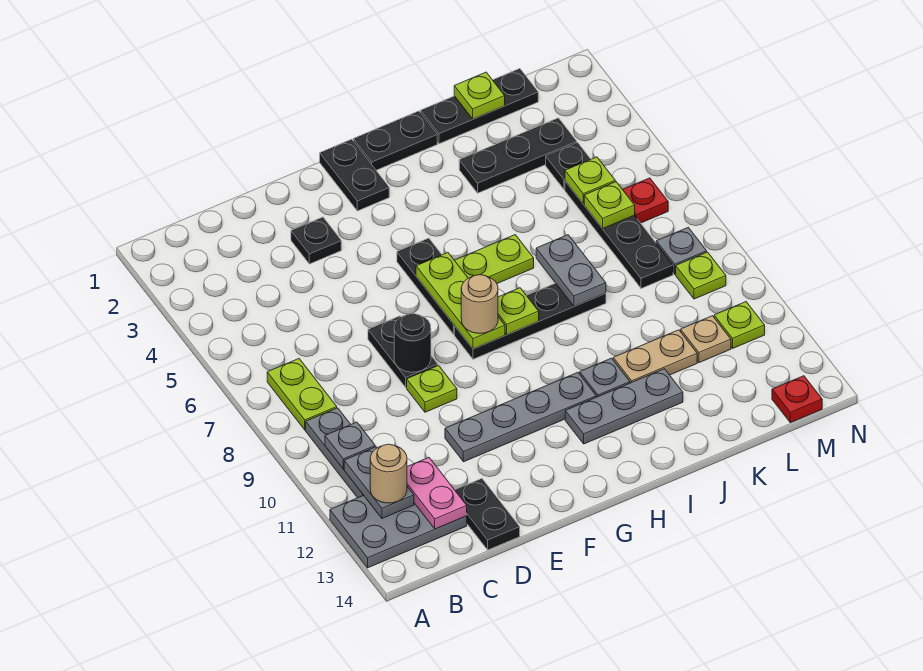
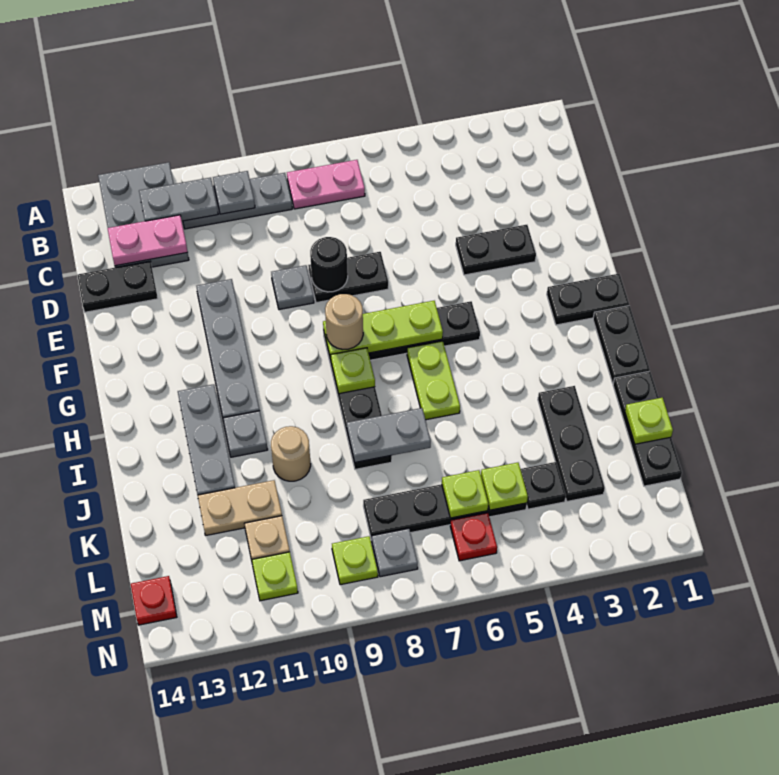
lime plate B7:B8 level 1 -> pink plate B7:B8 level 1
tan round brick B12 level 3 -> tan round brick J10 level 1
black plate E3 level 1 -> black plate E3:E4 level 1
lime plate E9 level 1 -> grey plate E9 level 1
tan plate J11:K11 level 1 -> tan plate K11:K12 level 1

